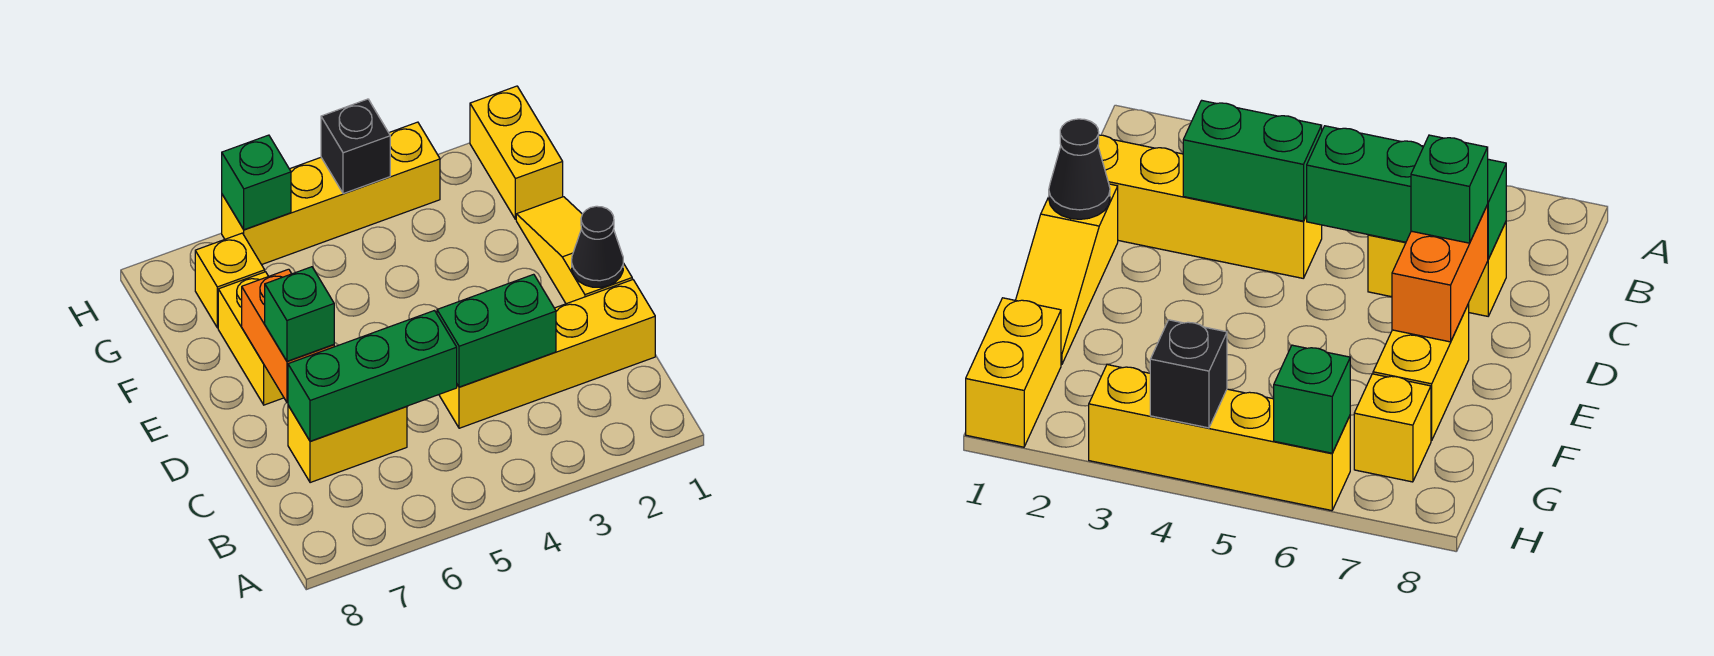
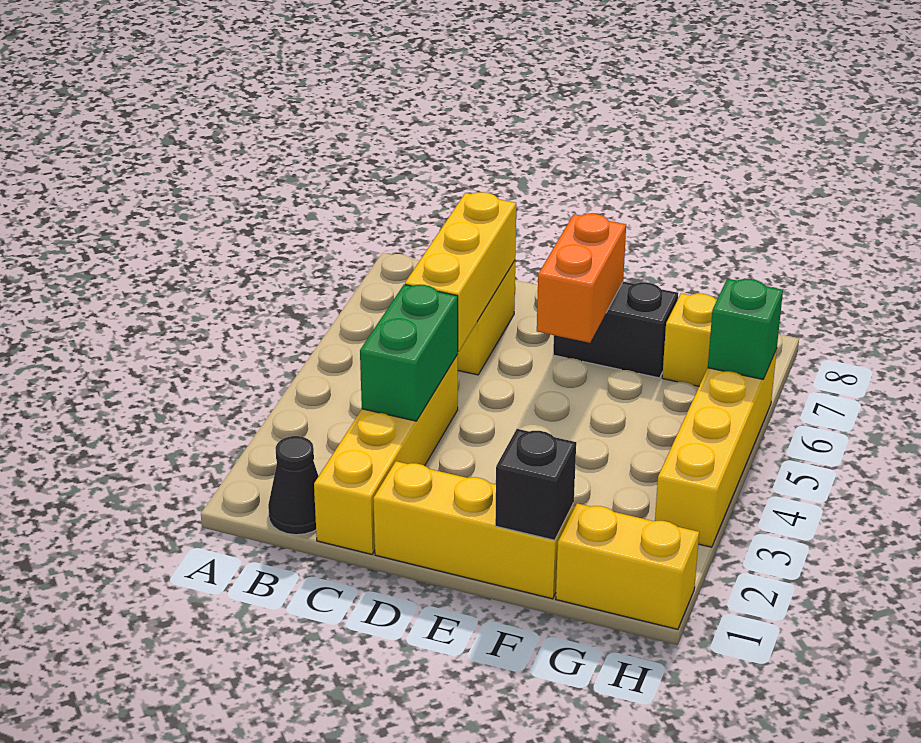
green brick C5:C7 level 2 -> yellow brick C5:C7 level 2
yellow slope D1:F1 level 1 top D -> yellow brick D1:F1 level 1
black cone D1 level 2 -> black cone B1 level 1
orange brick D7:E7 level 2 -> orange brick E6:E7 level 2
green brick D7 level 3 -> none
yellow brick E7:F7 level 1 -> black brick E7:F7 level 1
black brick H4 level 2 -> black brick F1 level 2

